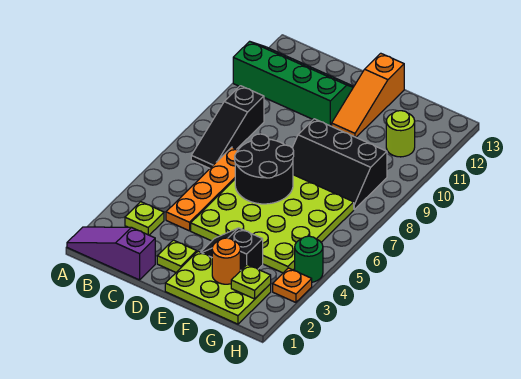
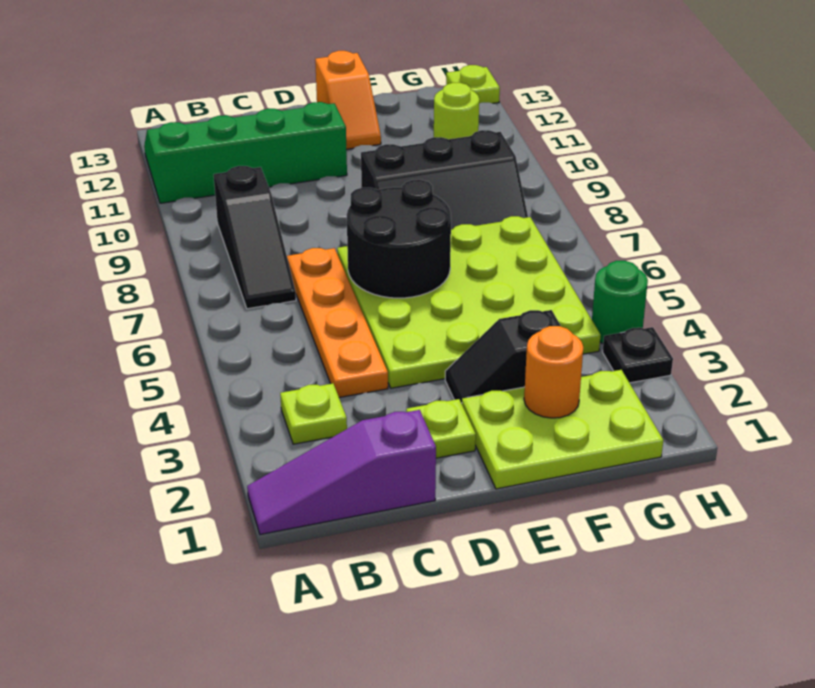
orange slope E11:E13 level 1 top 13 -> orange slope E12:E13 level 1 top 13
lime plate G2 level 2 -> lime plate H13 level 1
orange plate H3 level 1 -> black plate H3 level 1

